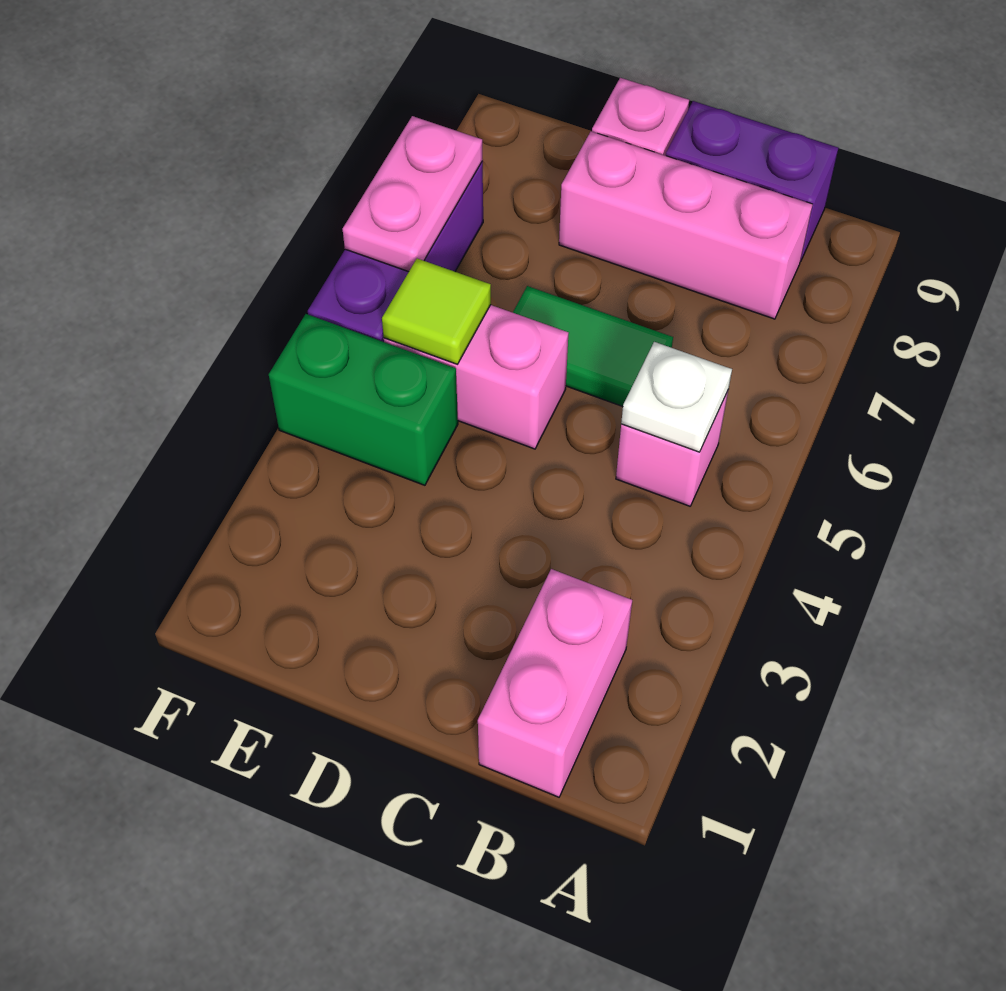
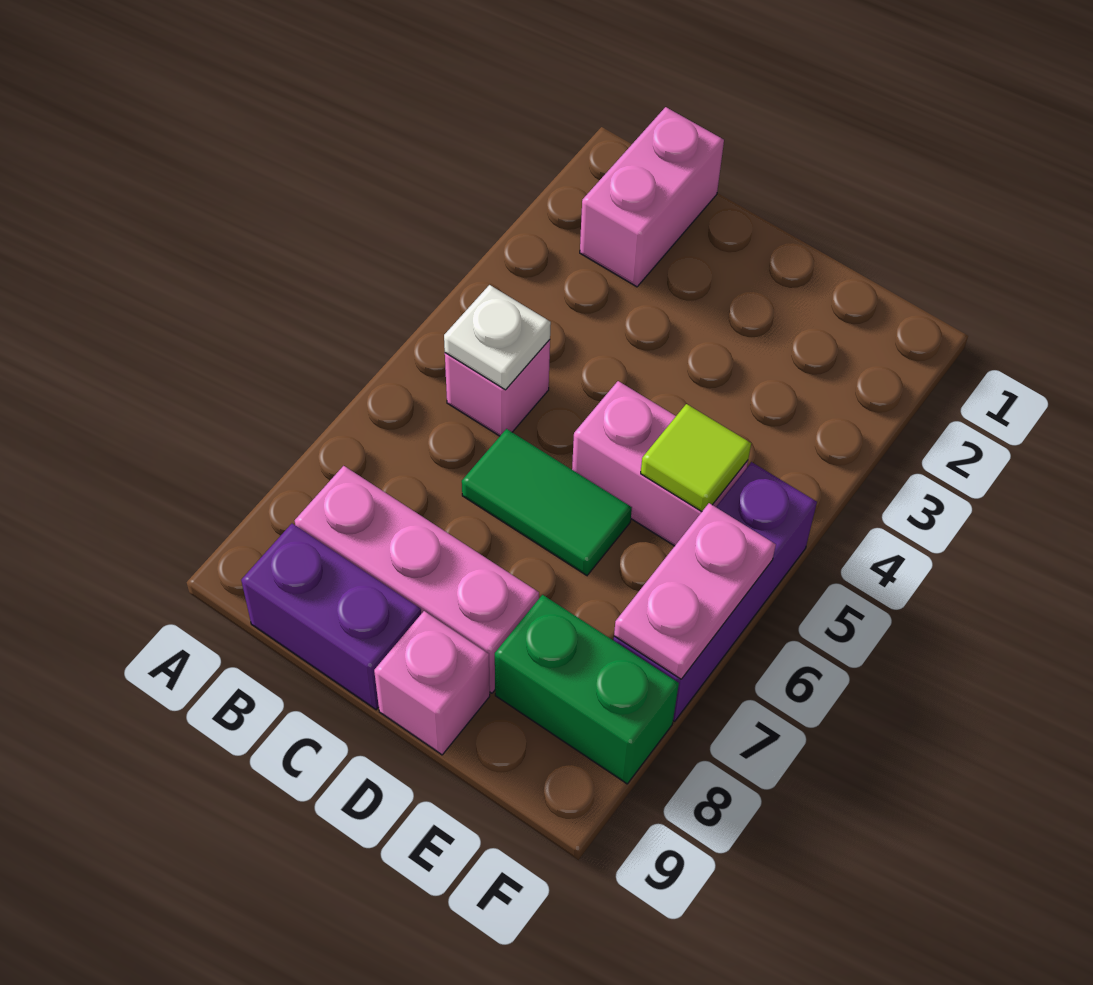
green brick E4:F4 level 1 -> green brick E8:F8 level 1

